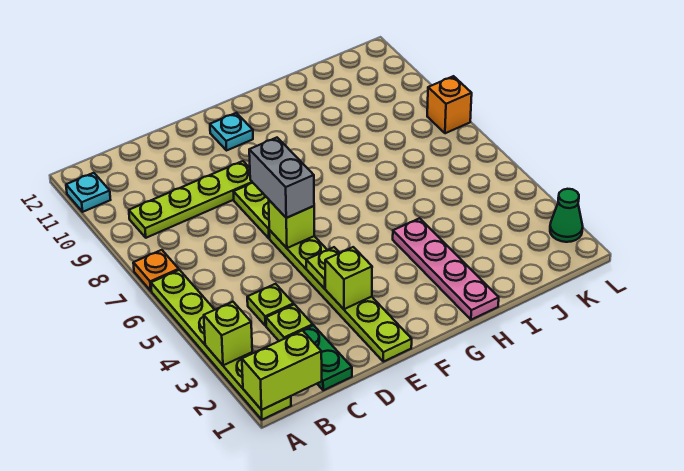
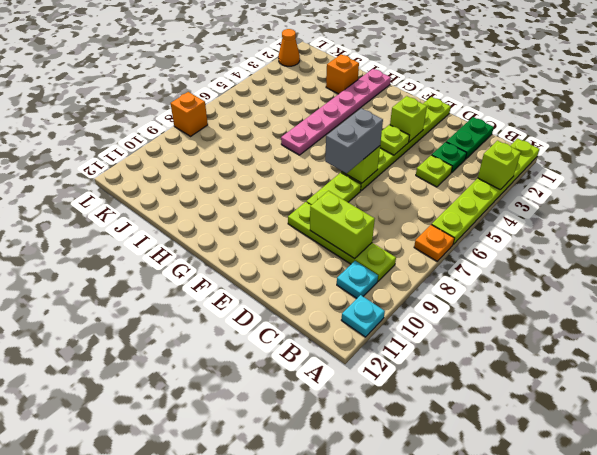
lime brick A1:B1 level 2 -> lime brick C9:D9 level 2
lime plate C3 level 1 -> green plate C3 level 1
cyan plate F11 level 1 -> cyan plate B10 level 1
pink plate H1:H4 level 1 -> pink plate H1:H6 level 1
none -> orange brick I2 level 1
green cone L2 level 1 -> orange cone L2 level 1

